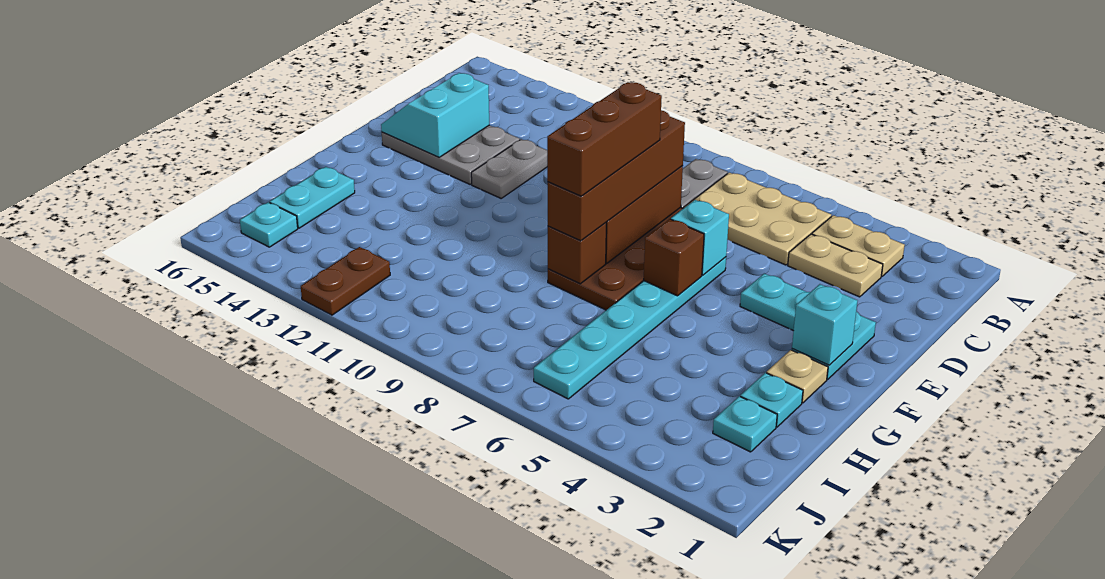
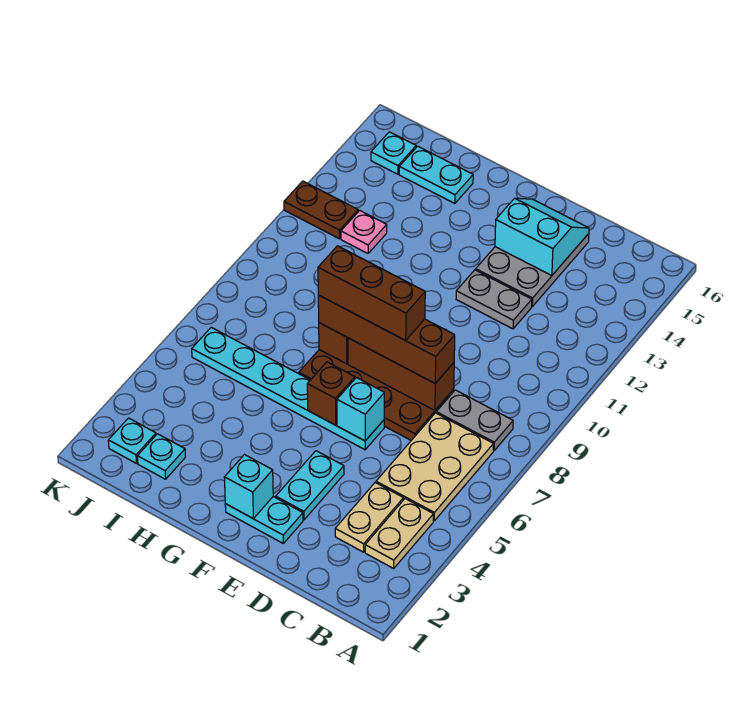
tan plate G2 level 1 -> none
cyan plate H2 level 1 -> cyan plate J2 level 1
none -> pink plate I12 level 1

